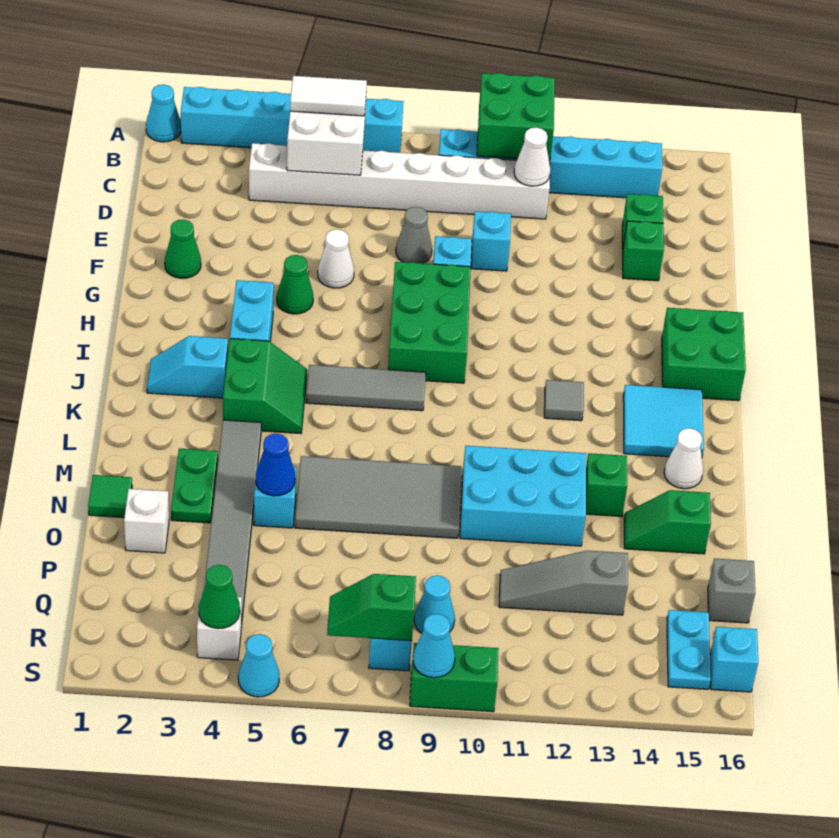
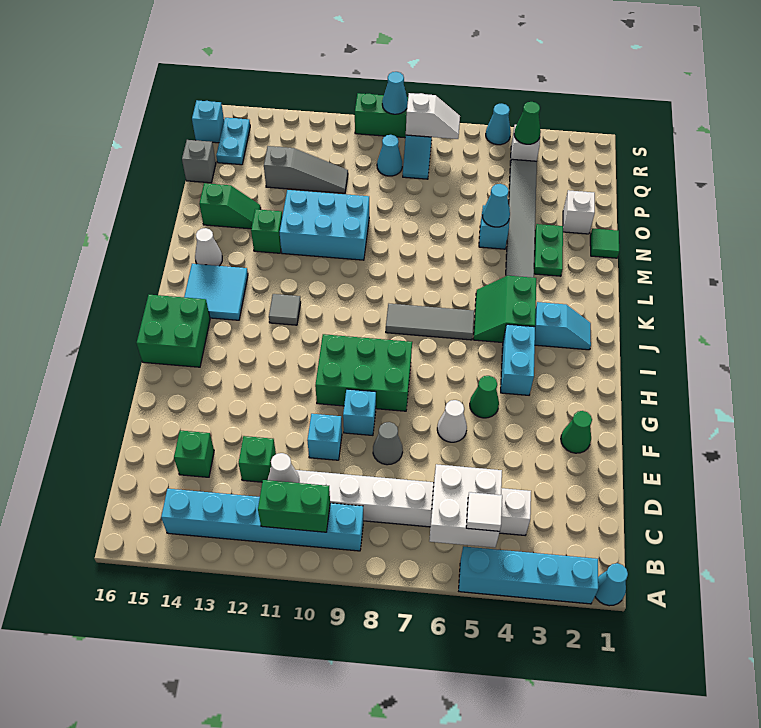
cyan brick A2:A7 level 1 -> cyan brick A2:A5 level 1
green brick A10:B11 level 2 -> green brick B10:B11 level 2
white tile B5:B6 level 3 -> white tile B5 level 3
green brick E14 level 1 -> green brick D12 level 1
green brick G8:I9 level 1 -> green brick G8:H10 level 1
grey tile M6:N9 level 1 -> none
blue cone N5 level 2 -> cyan cone N5 level 2
green slope R7:R8 level 2 top 8 -> white slope R7:R8 level 2 top 8

